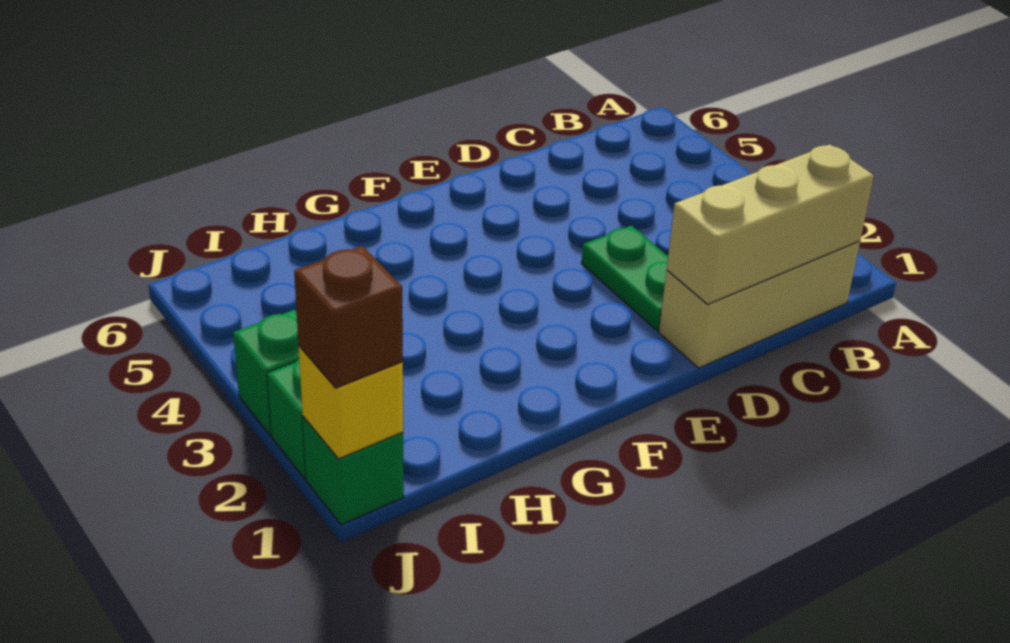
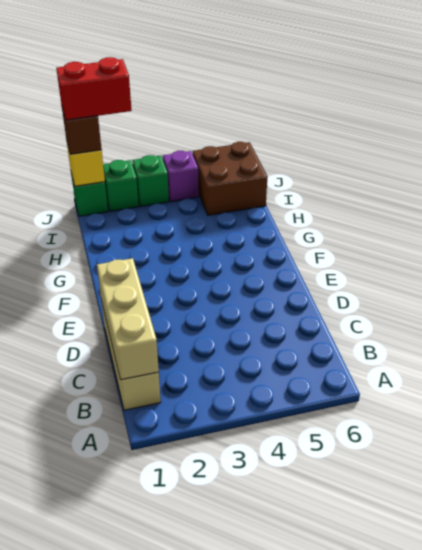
green plate D2:D3 level 1 -> none
none -> brown brick I5:J6 level 1
none -> red brick J1:J2 level 4
none -> purple brick J4 level 1

